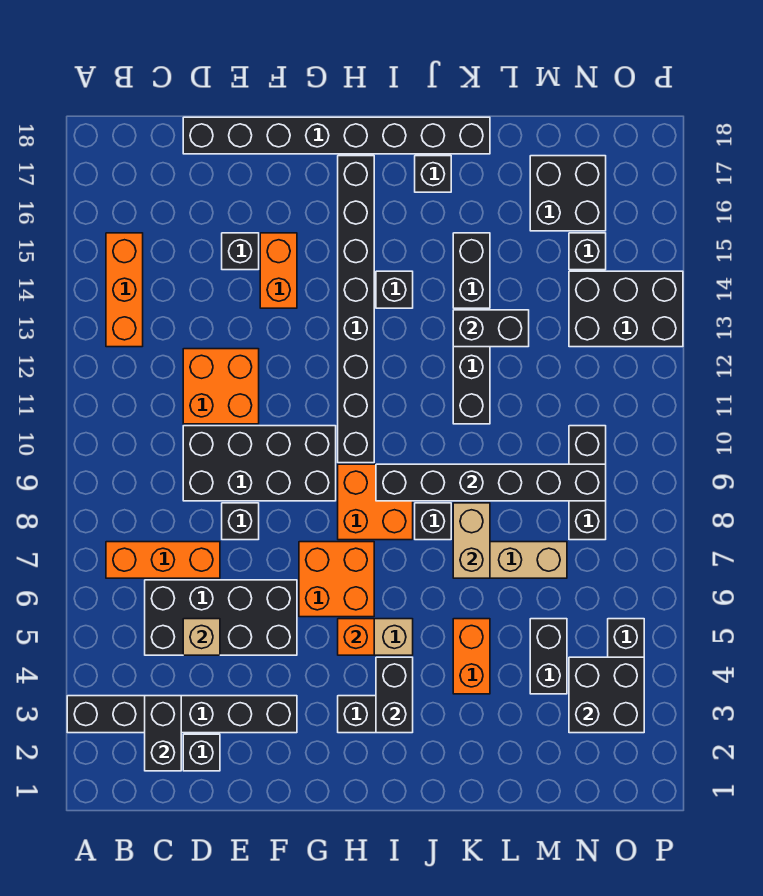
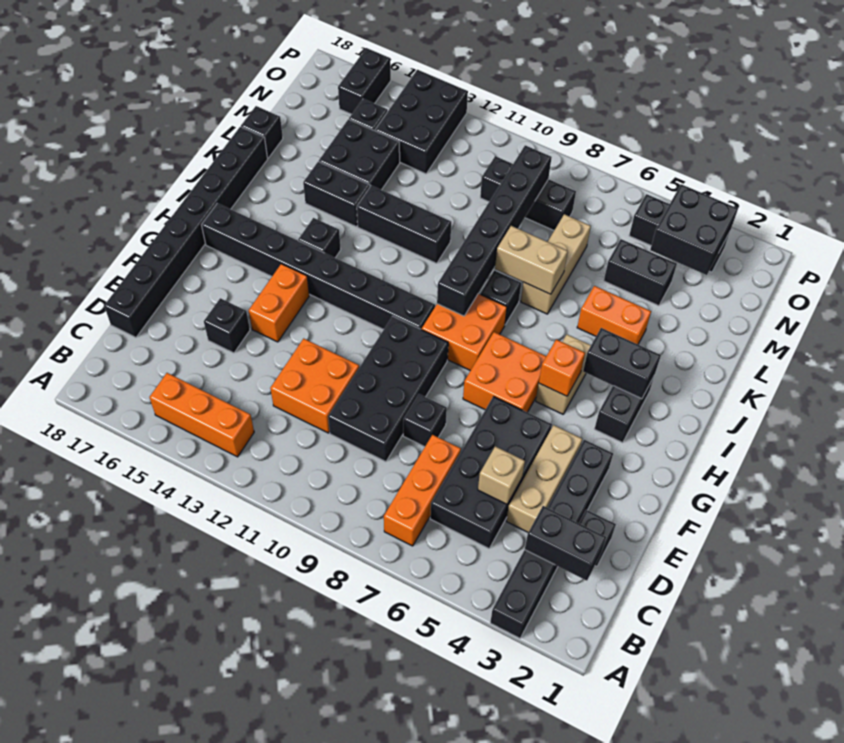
none -> tan brick D4:F4 level 1
orange brick F14:F15 level 1 -> orange brick F14:G14 level 1
black brick J17 level 1 -> black brick L18 level 1
black brick K13:L13 level 2 -> black brick O16:P16 level 1
black brick M16:N17 level 1 -> black brick L14:M15 level 1

